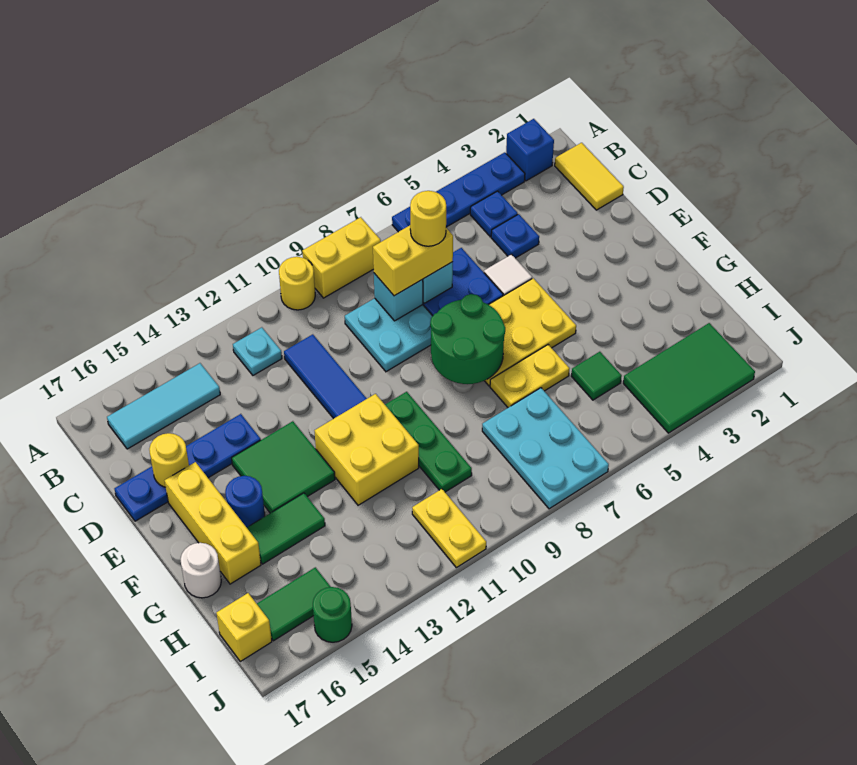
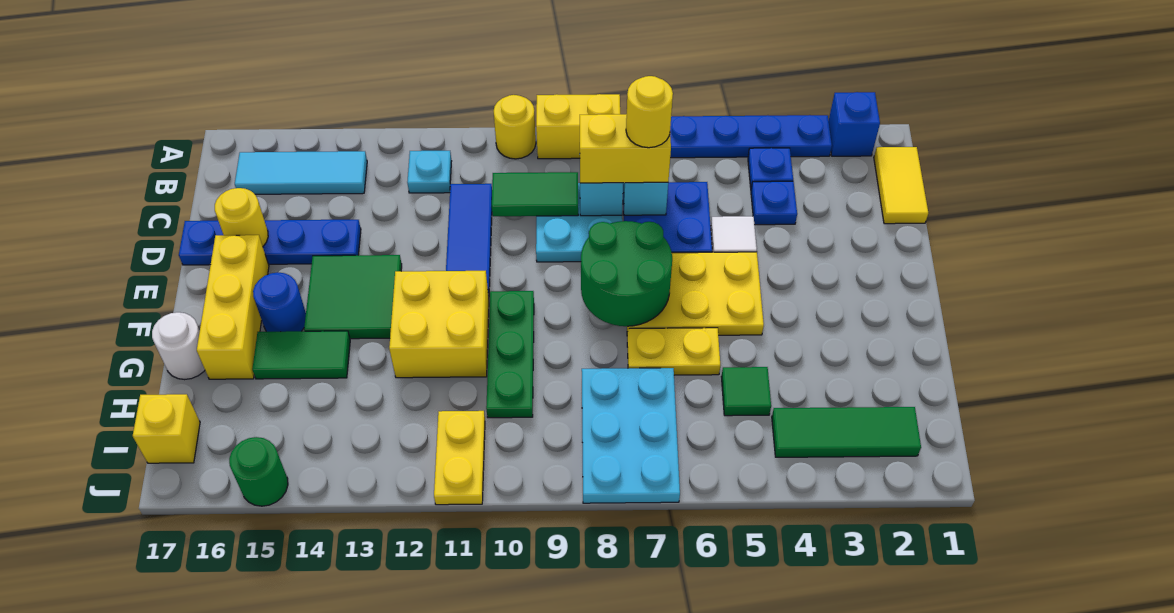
green tile I2:J4 level 1 -> green tile I2:I4 level 1
green tile I15:I16 level 1 -> green tile C9:C10 level 2

